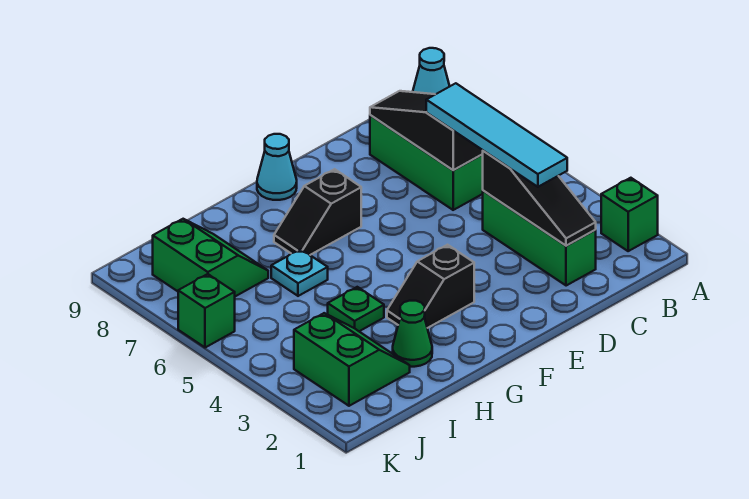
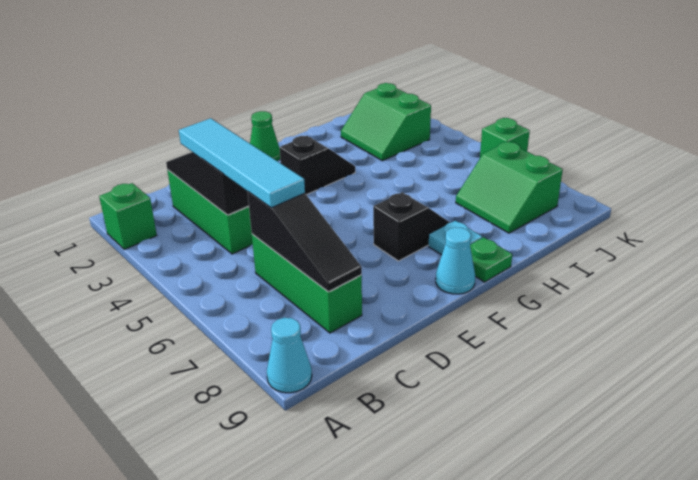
green cone H2 level 1 -> green cone F1 level 1
green plate H4 level 1 -> green plate G9 level 1
cyan plate H6 level 1 -> cyan plate G8 level 1

